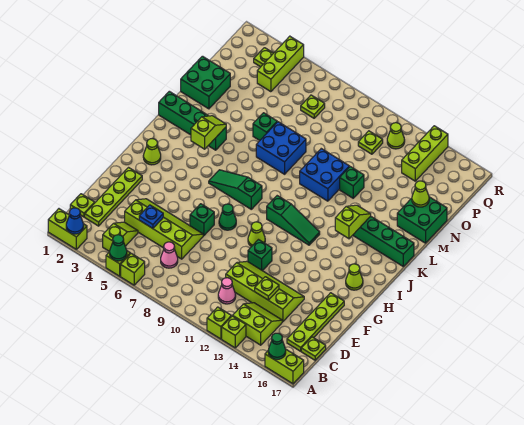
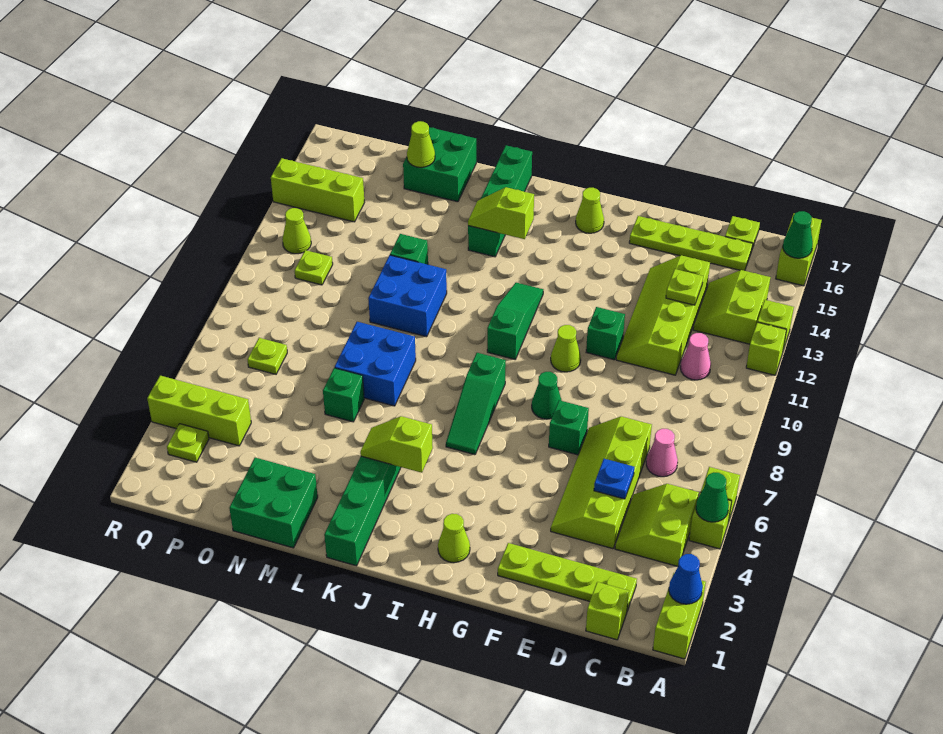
lime slope B4:C4 level 1 top B -> lime slope B4:C5 level 1 top B
lime plate C1 level 1 -> lime brick C1 level 1

